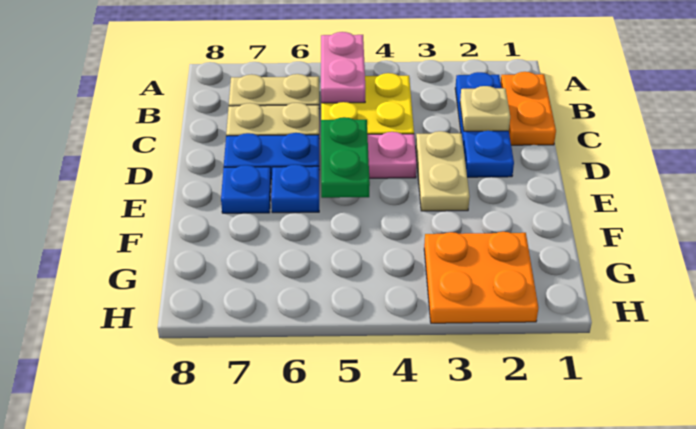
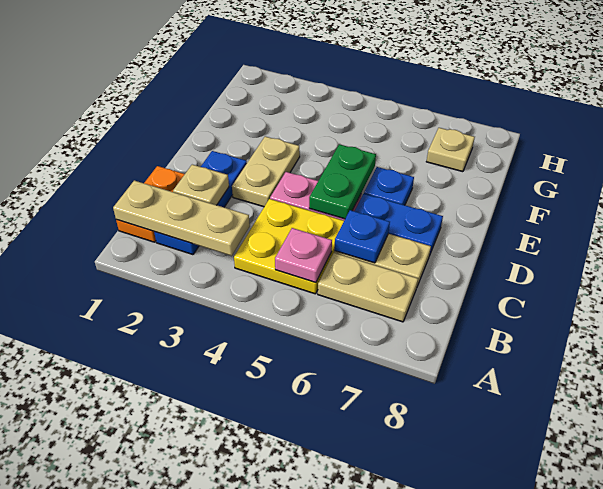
pink plate A5:B5 level 2 -> pink plate B5 level 2
none -> tan plate B1:B3 level 2
blue plate E7 level 1 -> blue plate C6 level 2
orange plate G2:H3 level 1 -> none
none -> tan plate G7 level 1

